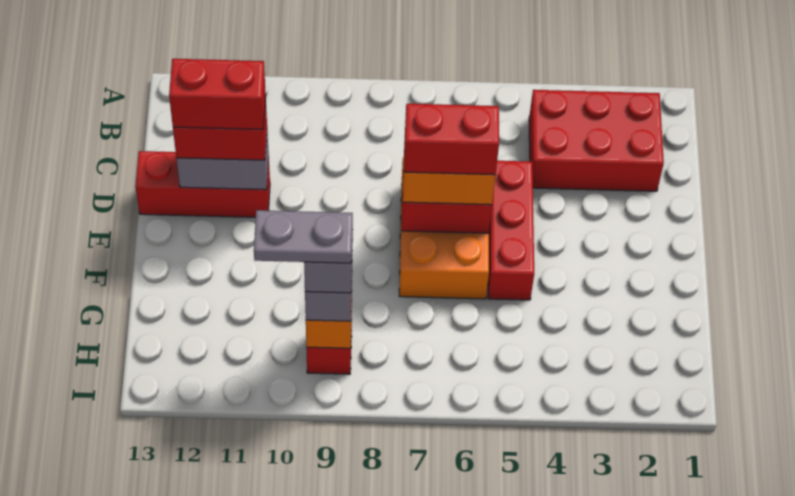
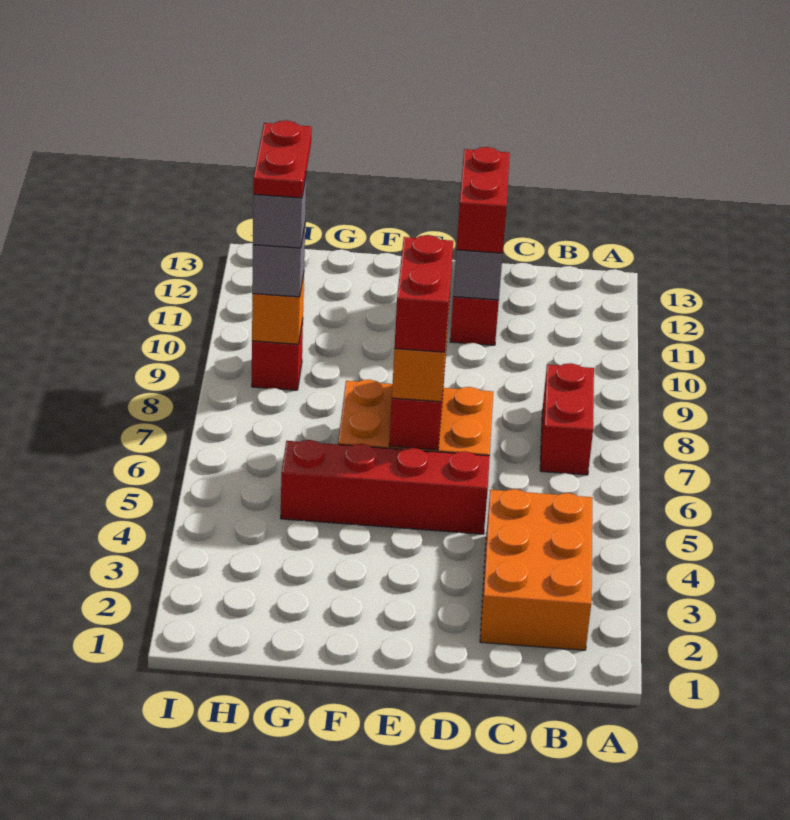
red brick B2:C4 level 1 -> orange brick B2:C4 level 1
red brick D5:F5 level 1 -> red brick D5:G5 level 1
red brick D11:D12 level 4 -> red brick B7:B8 level 1
grey plate H9:H10 level 5 -> red plate H9:H10 level 5

